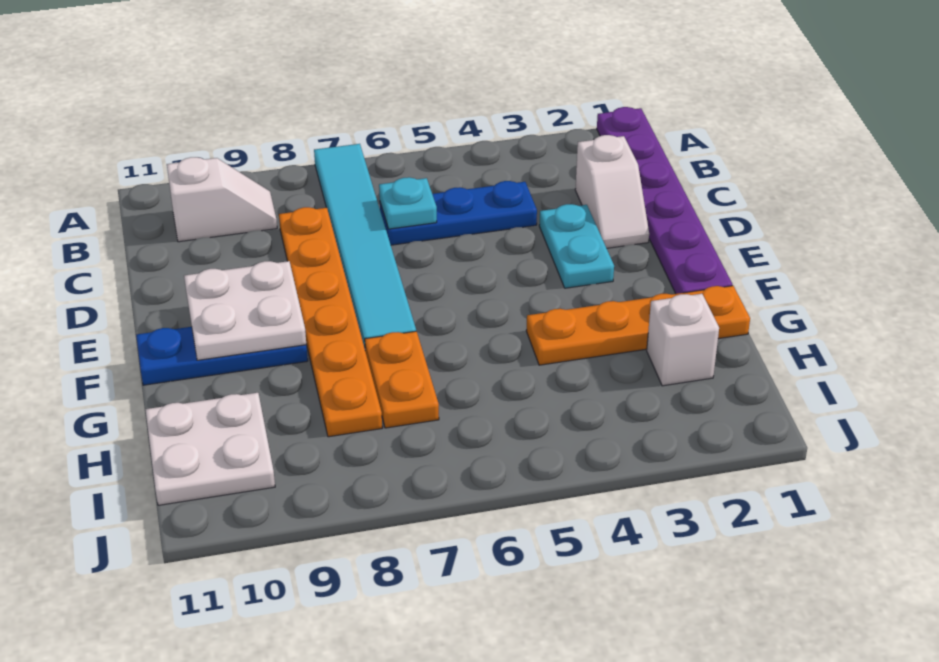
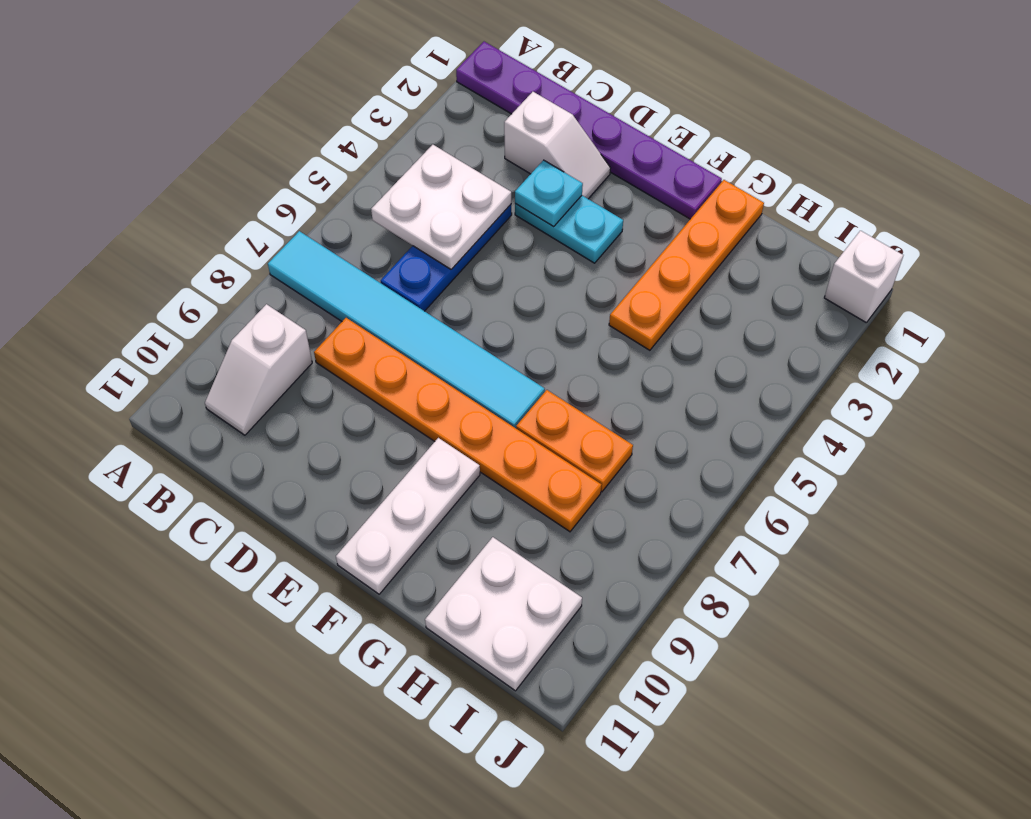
white slope B9:B10 level 1 top 10 -> white slope B9:B10 level 1 top 9
cyan plate C6 level 2 -> cyan plate D3 level 2
white plate E9:F10 level 2 -> white plate B4:C5 level 2
blue plate F9:F11 level 1 -> white plate F9:F11 level 1
white brick H2 level 1 -> white brick J1 level 1

